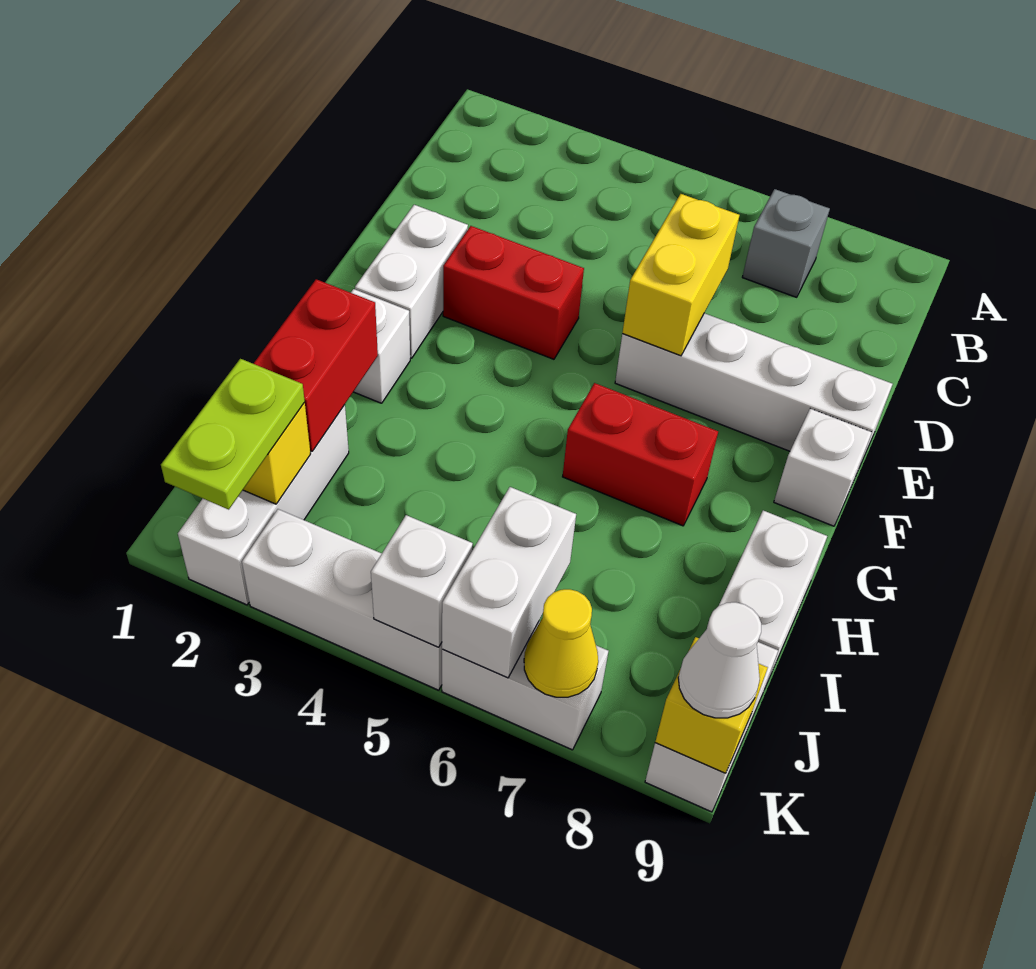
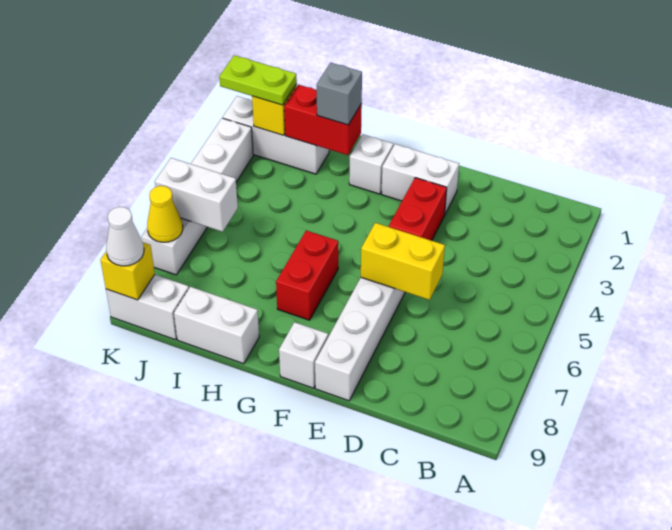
grey brick B7 level 1 -> grey brick H2 level 3
white brick K5 level 2 -> none

